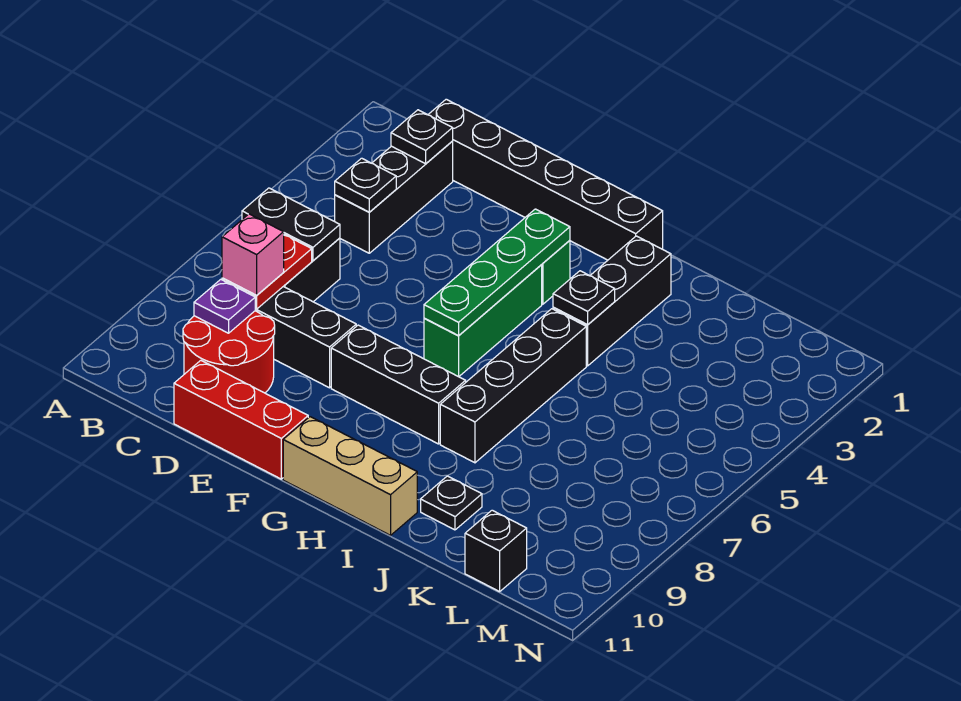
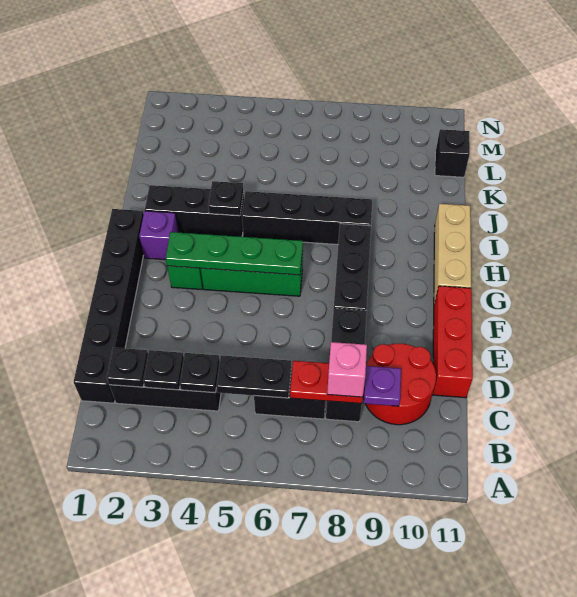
black plate B6:C6 level 2 -> black plate C5:C6 level 2
none -> purple brick H2 level 1
black plate J10 level 1 -> black plate C3 level 2

